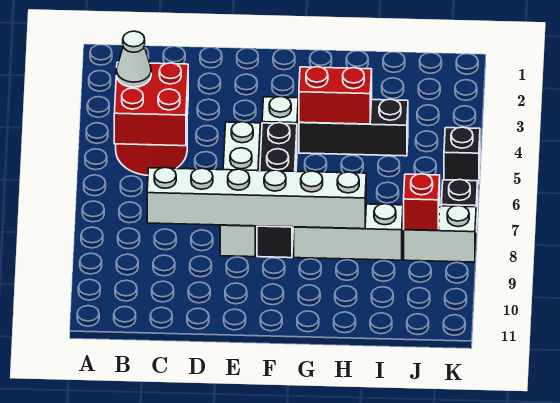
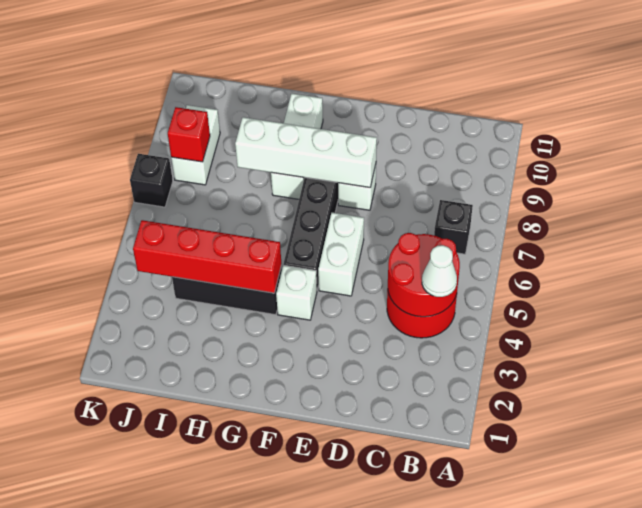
red brick B4:C5 level 2 -> red round brick B4:C5 level 2
white brick C8:H8 level 2 -> white brick E8:H8 level 2
red brick G4:H4 level 2 -> red brick G4:J4 level 2
white brick G8:I8 level 1 -> white brick G8:G10 level 1
white brick J8:K8 level 1 -> white brick J8:J9 level 1
black brick K5 level 1 -> black brick B7 level 1

